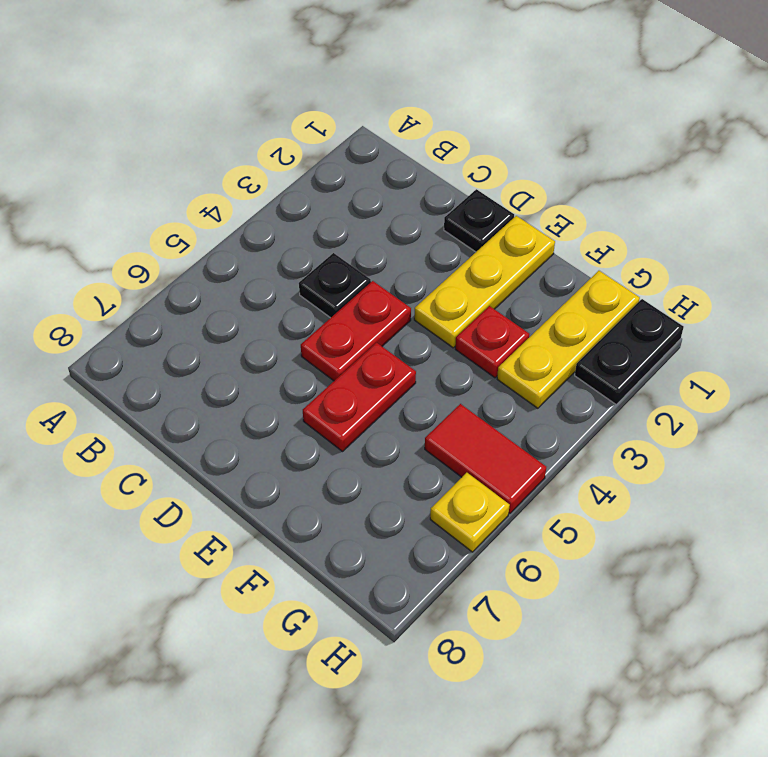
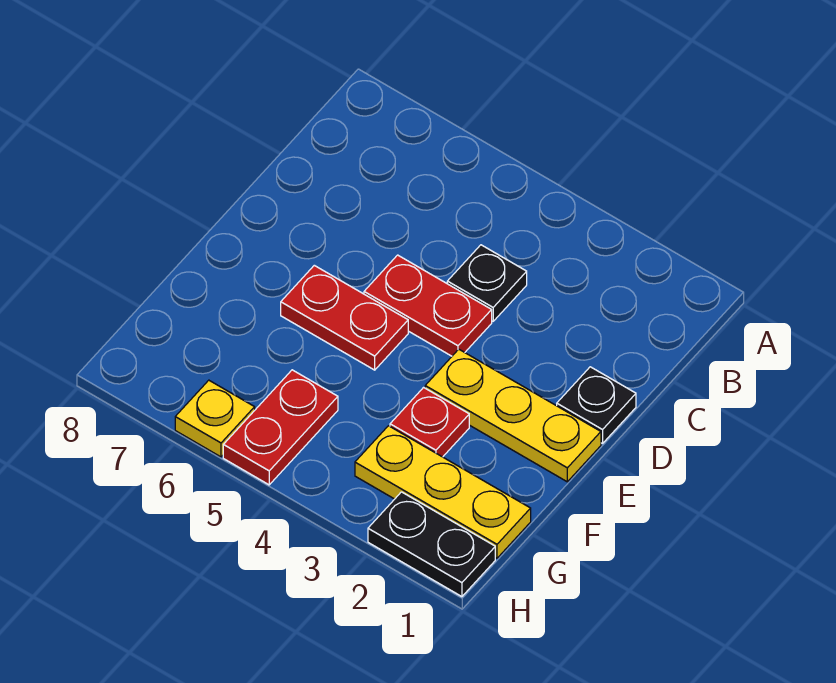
red tile G5:H5 level 1 -> red plate G5:H5 level 1

